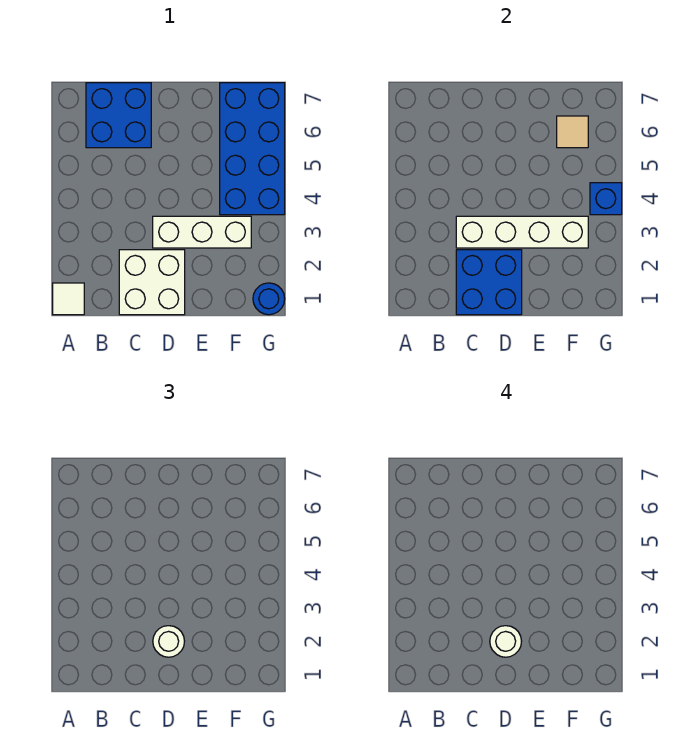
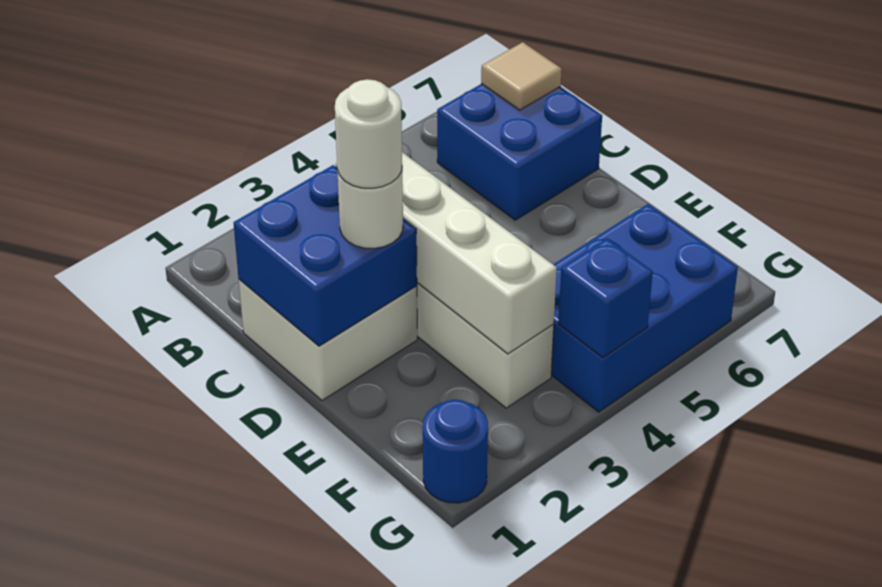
white tile A1 level 1 -> none
blue brick F4:G7 level 1 -> blue brick F4:G6 level 1
tan tile F6 level 2 -> tan tile B7 level 2

